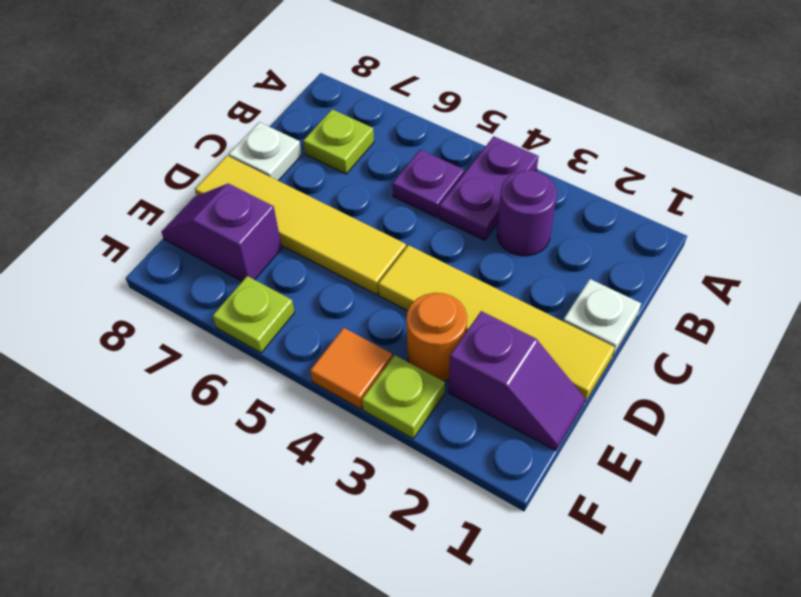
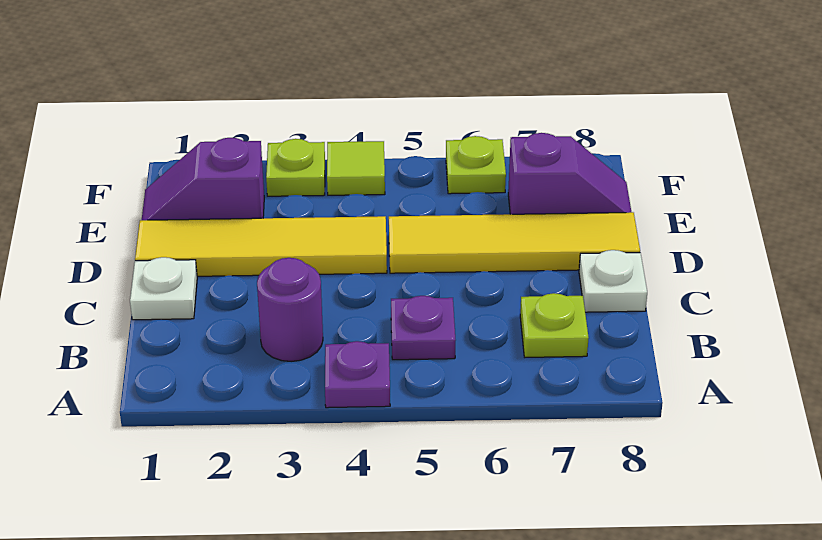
purple plate A4:B4 level 1 -> purple plate A4 level 1
orange round brick E3 level 1 -> none
orange tile F4 level 1 -> lime tile F4 level 1

